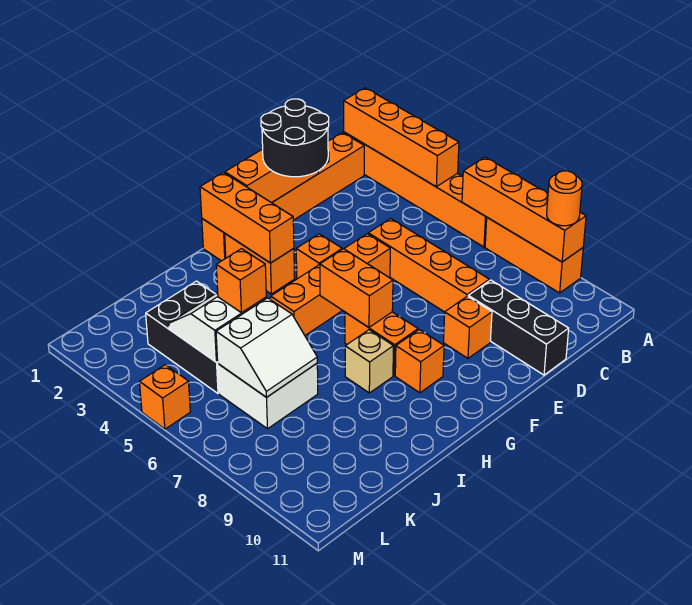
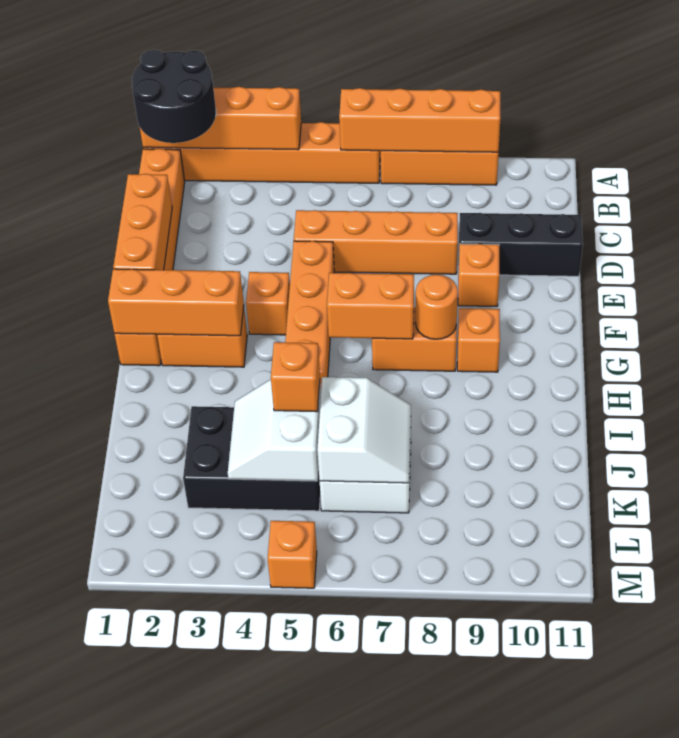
orange round brick A9 level 3 -> orange round brick G8 level 2
black round brick D1:E2 level 3 -> black round brick A1:B2 level 3
tan brick H8 level 1 -> none

